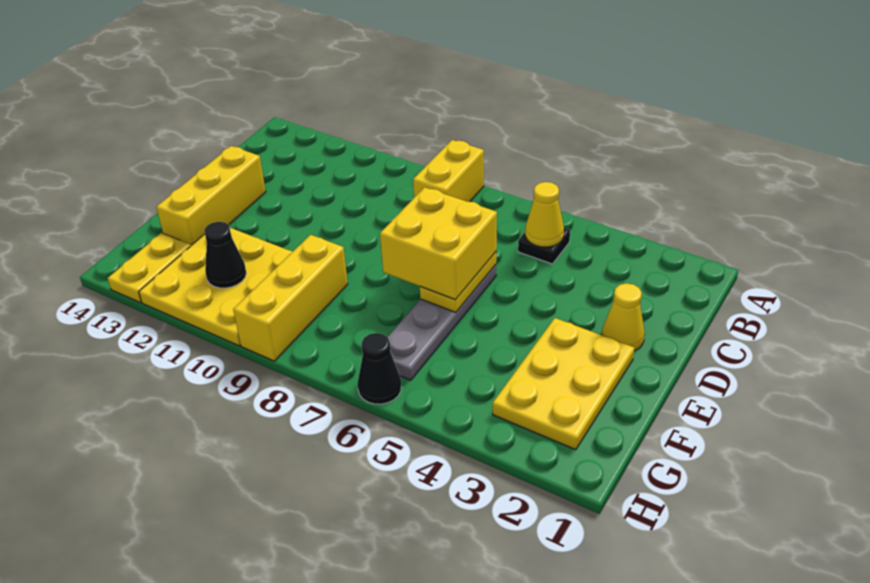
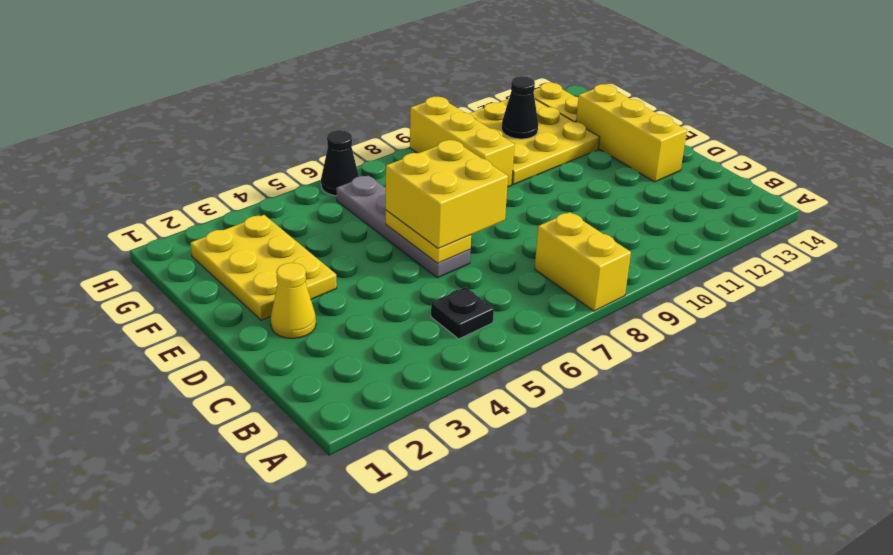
yellow cone B5 level 2 -> none

